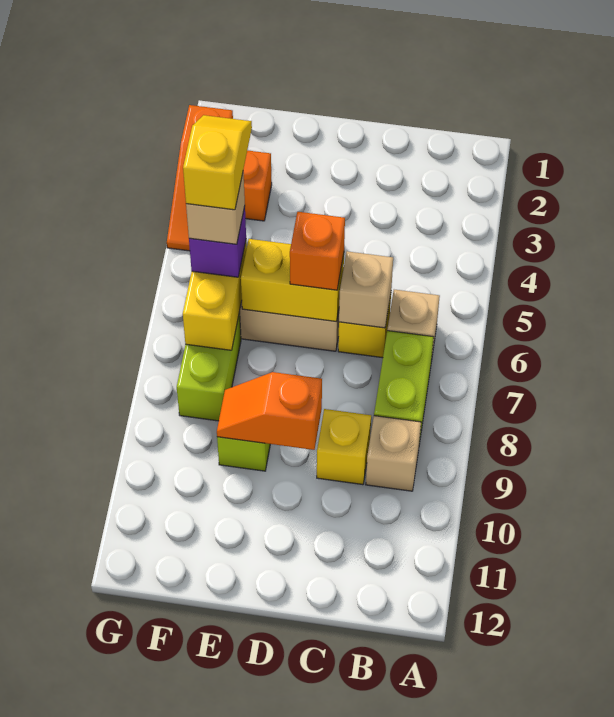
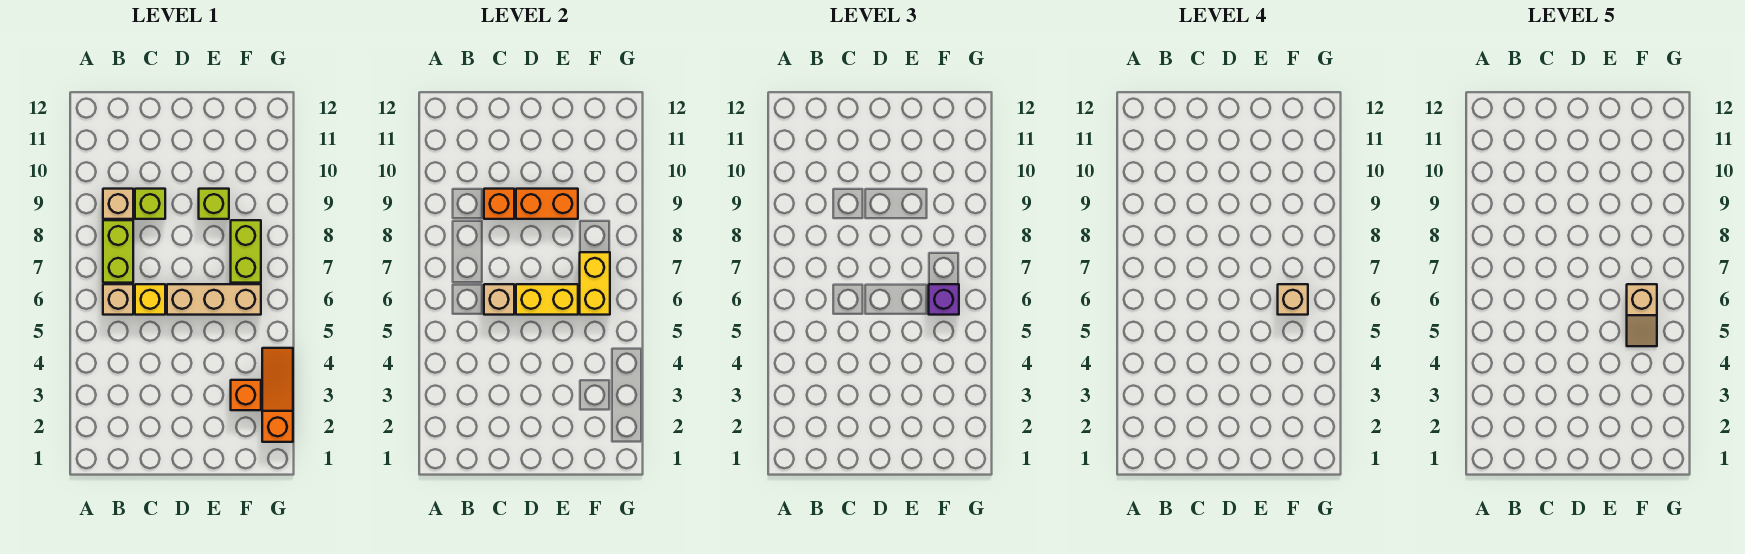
yellow brick C9 level 1 -> lime brick C9 level 1
orange brick D6 level 3 -> orange brick C9 level 2
orange slope D9:E9 level 2 top D -> orange brick D9:E9 level 2
yellow slope F5:F6 level 5 top 6 -> tan slope F5:F6 level 5 top 6

